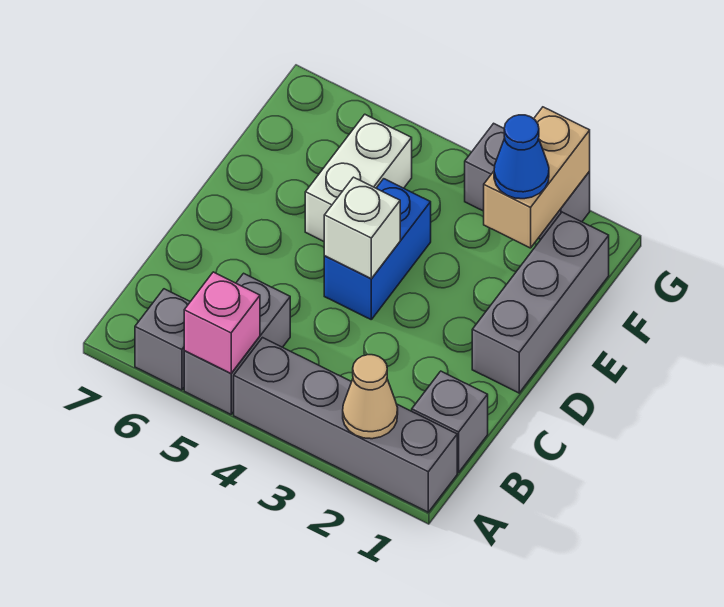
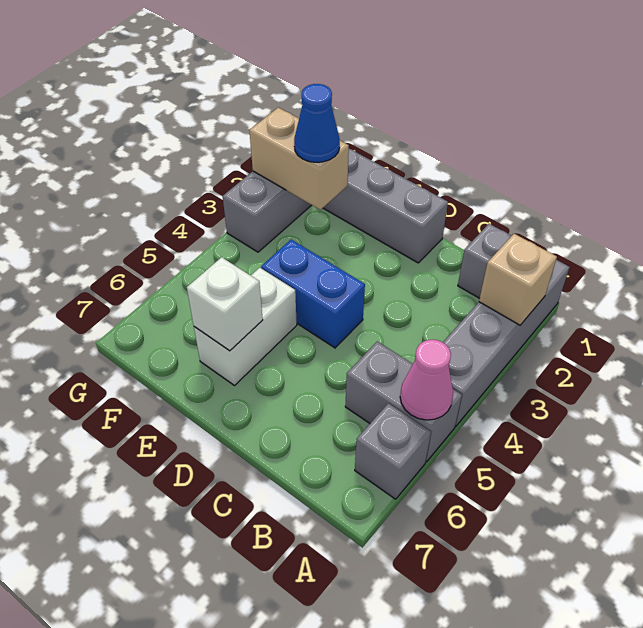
tan cone A2 level 2 -> tan brick A2 level 2
pink brick A5 level 2 -> pink cone A5 level 2
white brick D4 level 2 -> white brick E6 level 2
white brick E5:F5 level 1 -> white brick E5:E6 level 1

